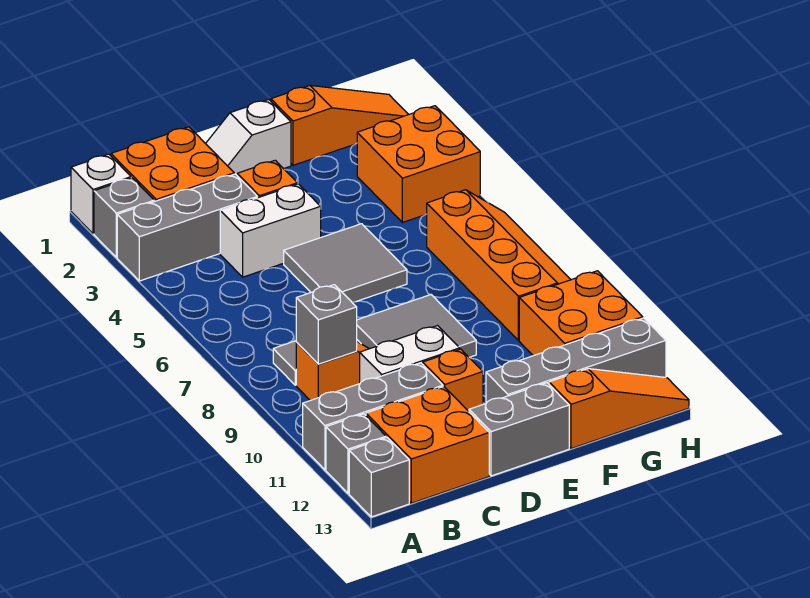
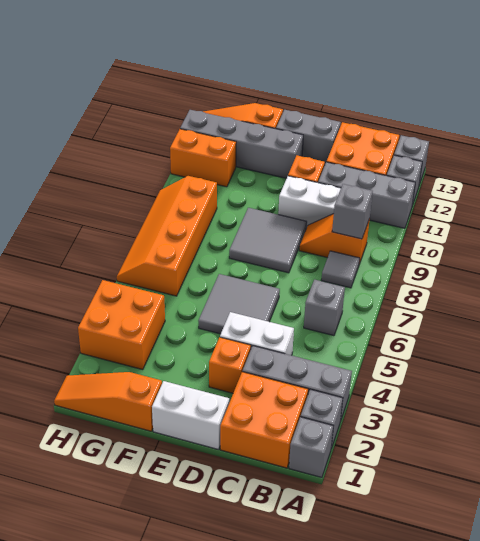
white brick A1 level 1 -> grey brick A1 level 1
none -> grey brick B6 level 1
white slope D1:E1 level 1 top E -> white brick D1:E1 level 1
orange brick G10:H11 level 1 -> orange brick G11:H11 level 1

